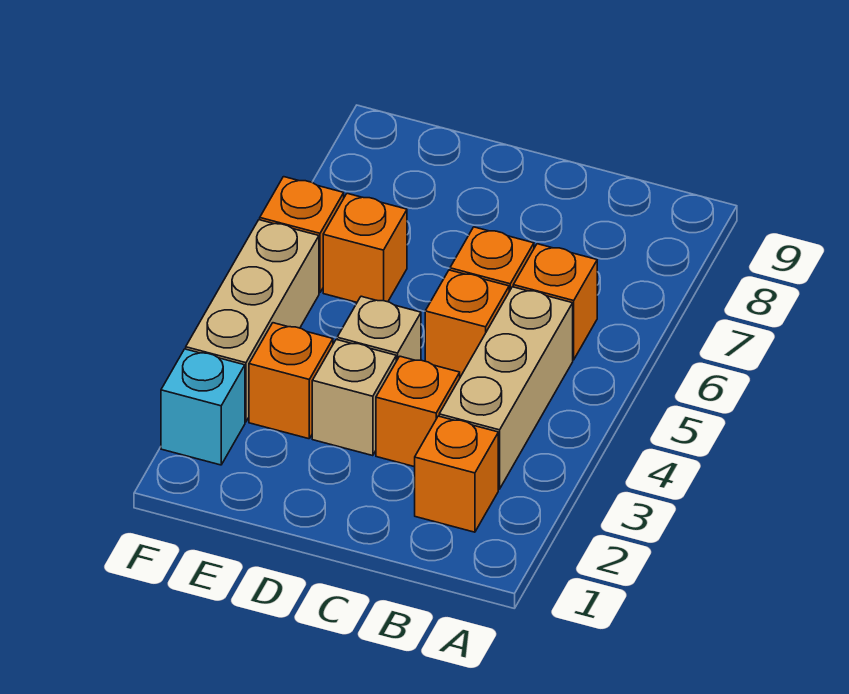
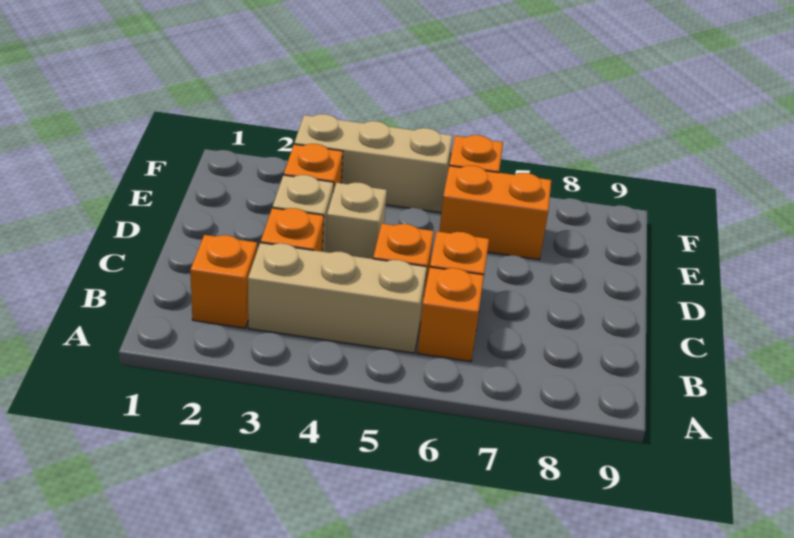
orange brick E6 level 1 -> orange brick E6:E7 level 1
cyan brick F2 level 1 -> none

